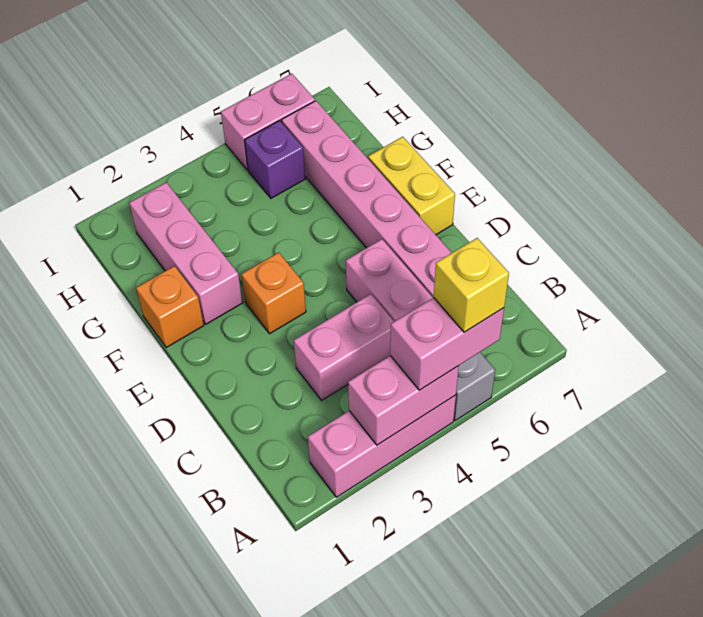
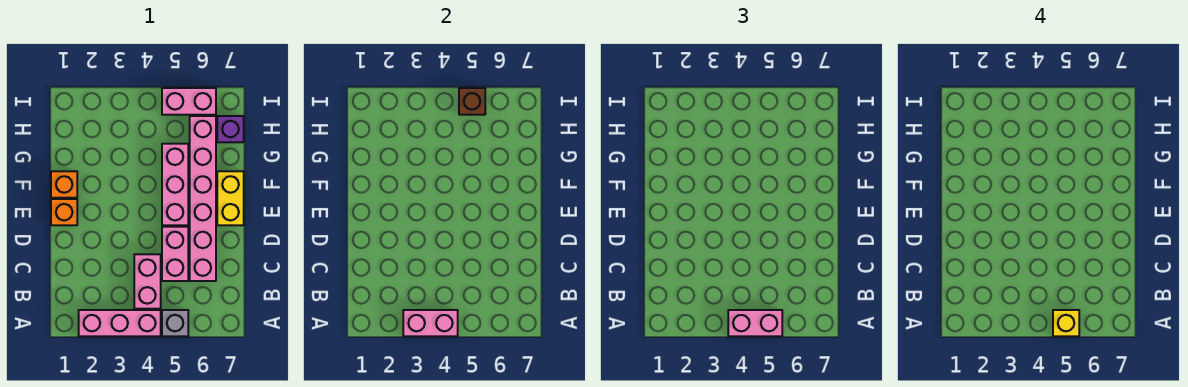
pink brick C3:C4 level 1 -> pink brick B4:C4 level 1
orange brick E3 level 1 -> orange brick E1 level 1
pink brick F2:H2 level 1 -> pink brick E5:G5 level 1
purple brick H5 level 1 -> purple brick H7 level 1
none -> brown brick I5 level 2

